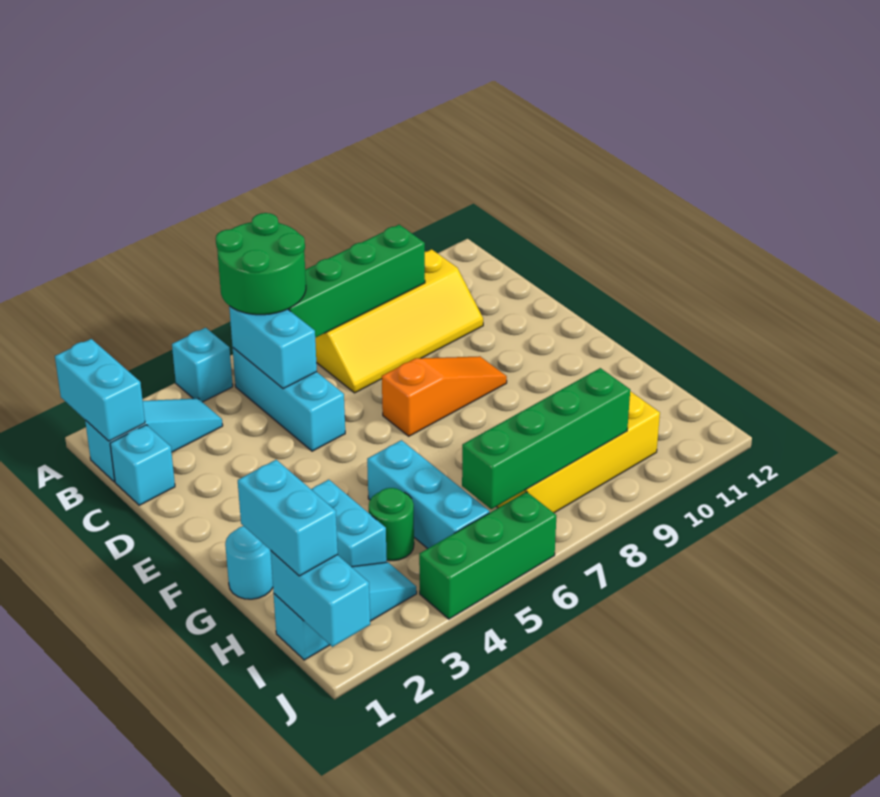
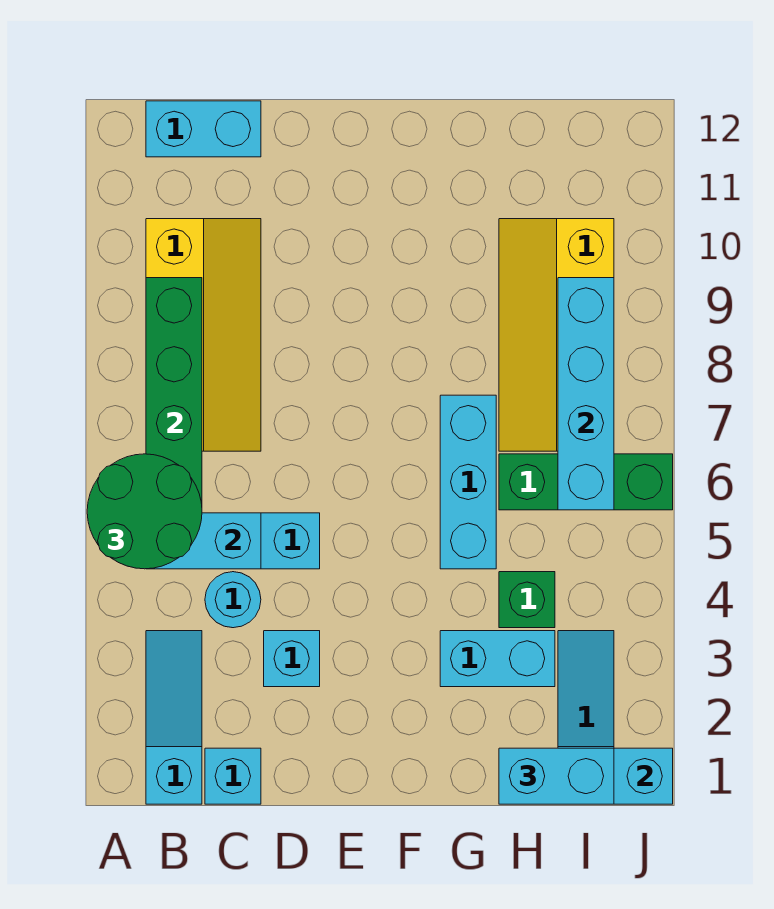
cyan brick A1:B1 level 2 -> cyan brick B12:C12 level 1
cyan brick A4 level 1 -> cyan brick D3 level 1
orange slope E7:E9 level 1 top 7 -> none
cyan round brick G1 level 1 -> cyan round brick C4 level 1
cyan brick G5:I5 level 1 -> cyan brick G5:G7 level 1
green round brick H4 level 1 -> green brick H4 level 1
green brick I6:I9 level 2 -> cyan brick I6:I9 level 2
green brick J4:J6 level 1 -> green brick H6:J6 level 1

